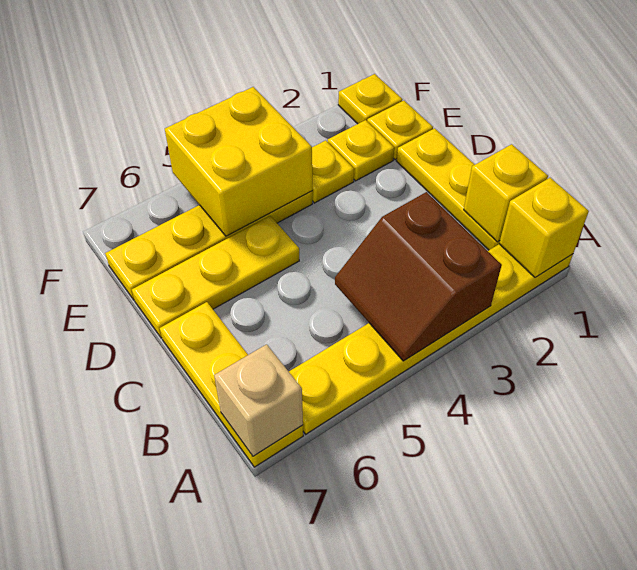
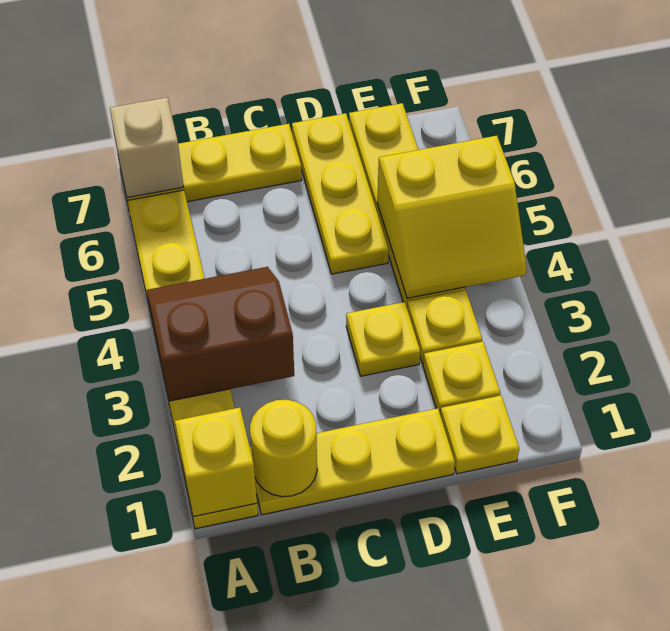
yellow brick B1 level 2 -> yellow round brick B1 level 2
yellow brick E4:F5 level 2 -> yellow slope E4:F5 level 2 top 5
yellow plate F1 level 1 -> yellow plate D3 level 1

